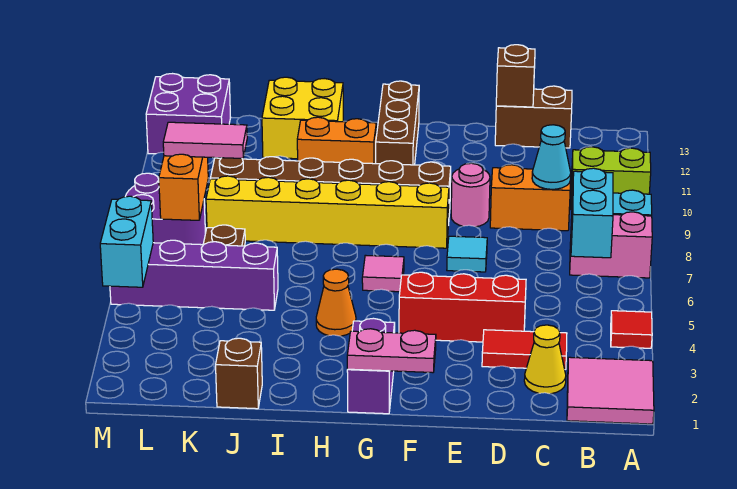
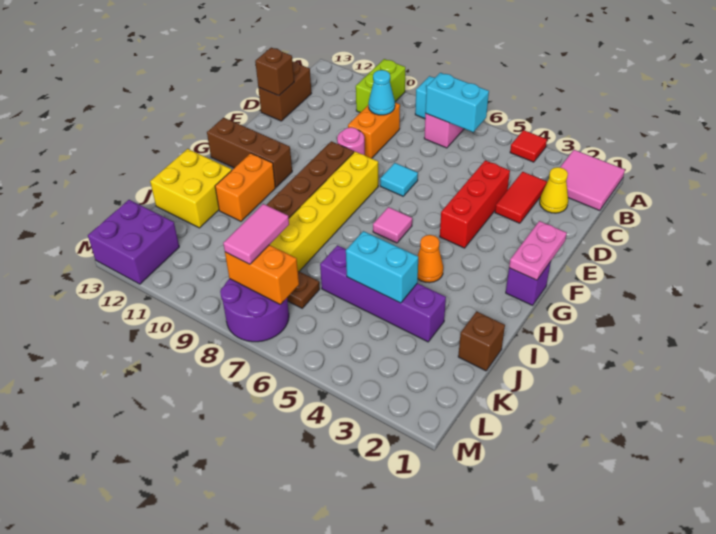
purple brick G1:G2 level 1 -> purple brick G1 level 1
purple brick J5:M5 level 1 -> purple brick J3:J6 level 1
cyan brick M4:M5 level 2 -> cyan brick J4:J5 level 2

